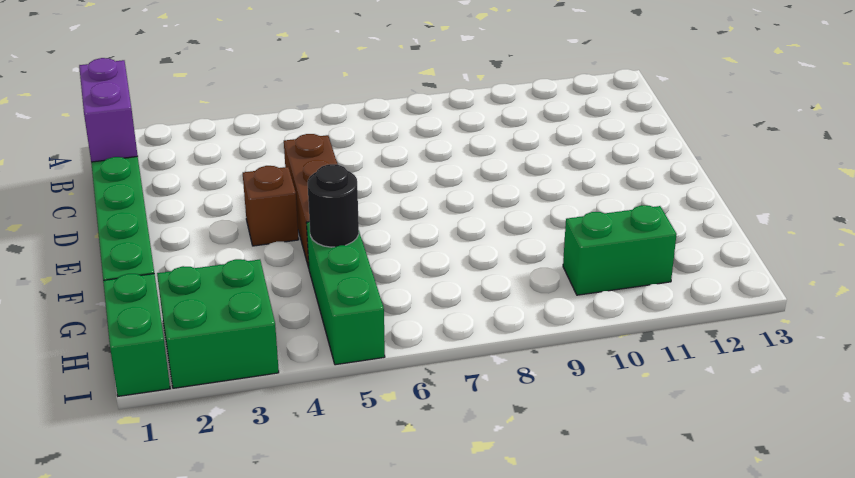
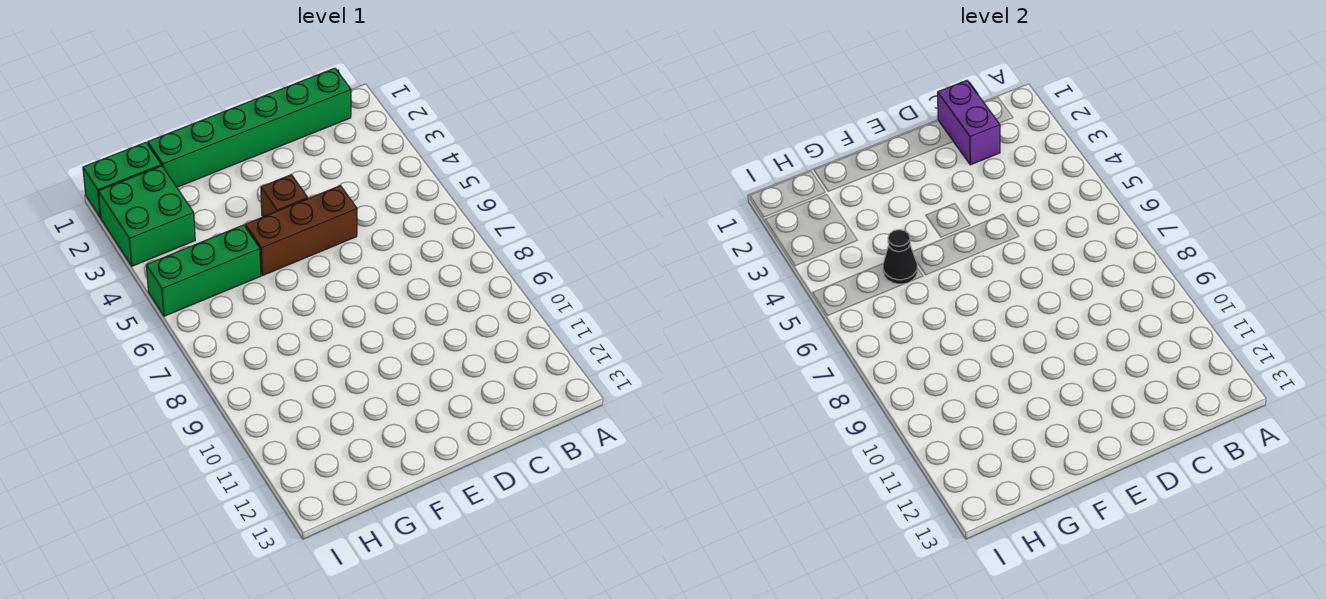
purple brick B1:C1 level 2 -> purple brick C1:C2 level 2
black round brick G5 level 2 -> black cone G5 level 2
green brick H10:H11 level 1 -> none

